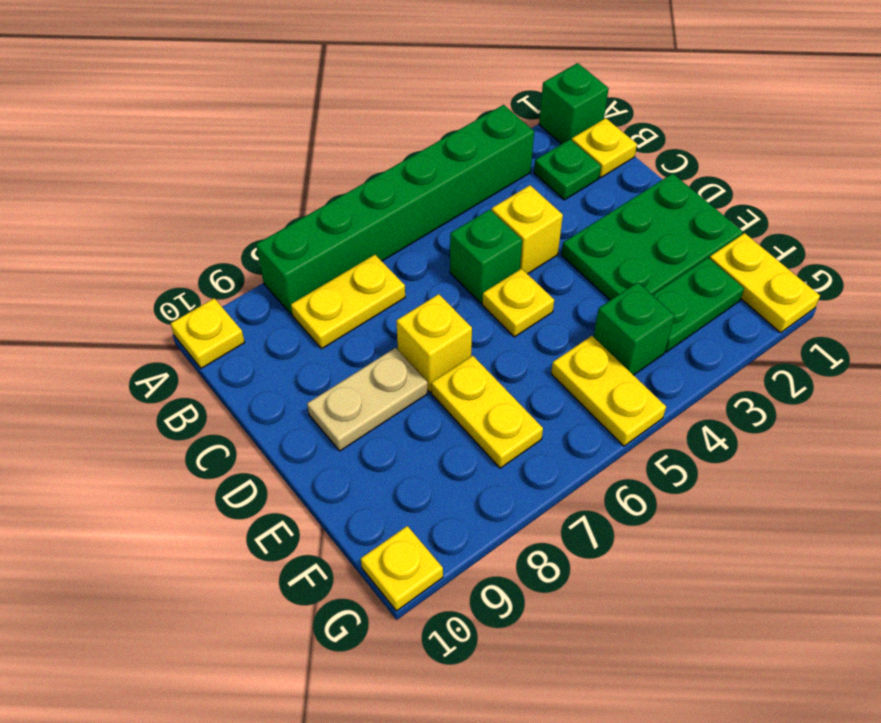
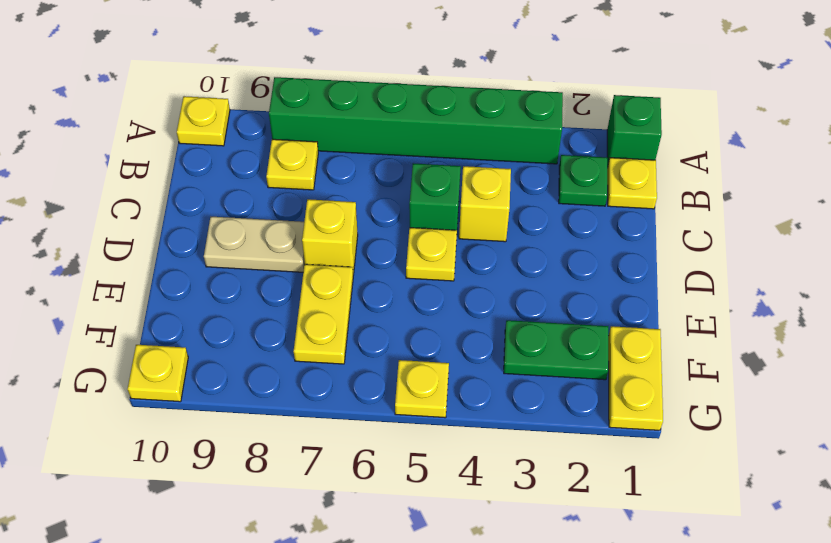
yellow plate B7:B8 level 1 -> yellow plate B8 level 1
green plate D1:E3 level 1 -> none
green brick F4 level 1 -> none
yellow plate F5:G5 level 1 -> yellow plate G5 level 1

